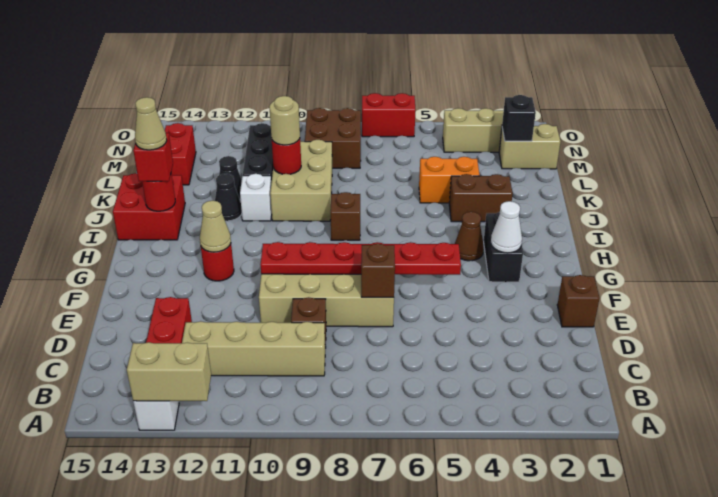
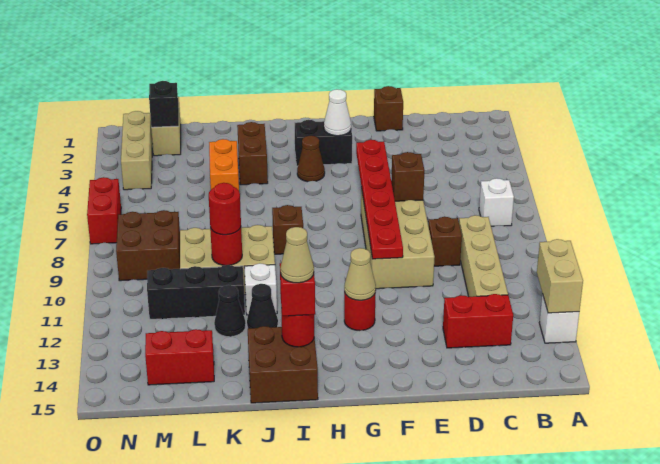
none -> white brick B7 level 1
red brick I14:J15 level 1 -> brown brick I14:J15 level 1
tan round brick K10 level 3 -> red round brick K10 level 3

